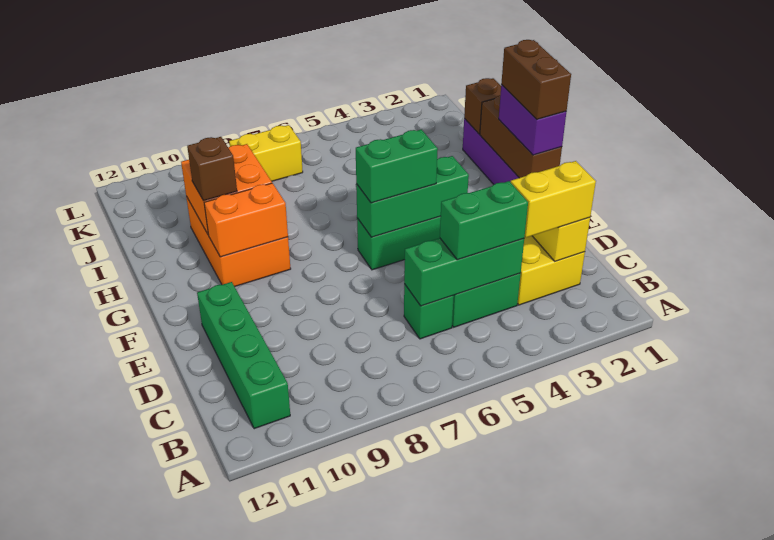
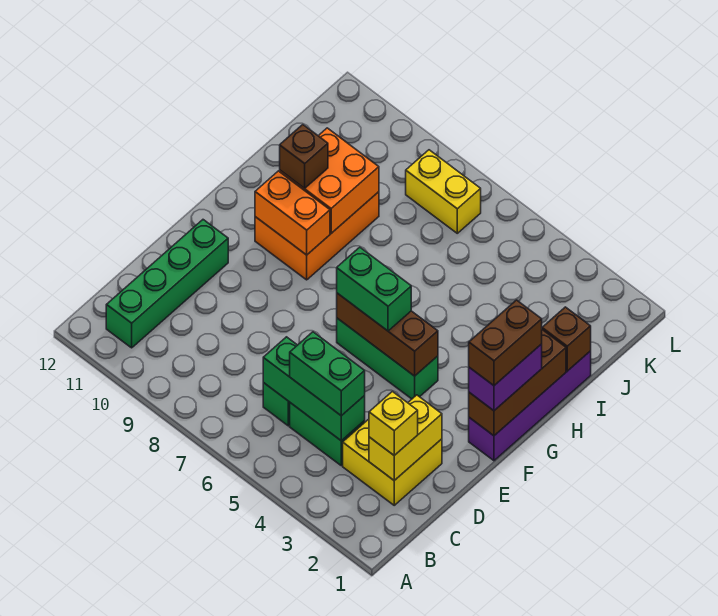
yellow brick C2:C3 level 3 -> yellow brick C2 level 3
green brick F4:F6 level 2 -> brown brick F4:F6 level 2

